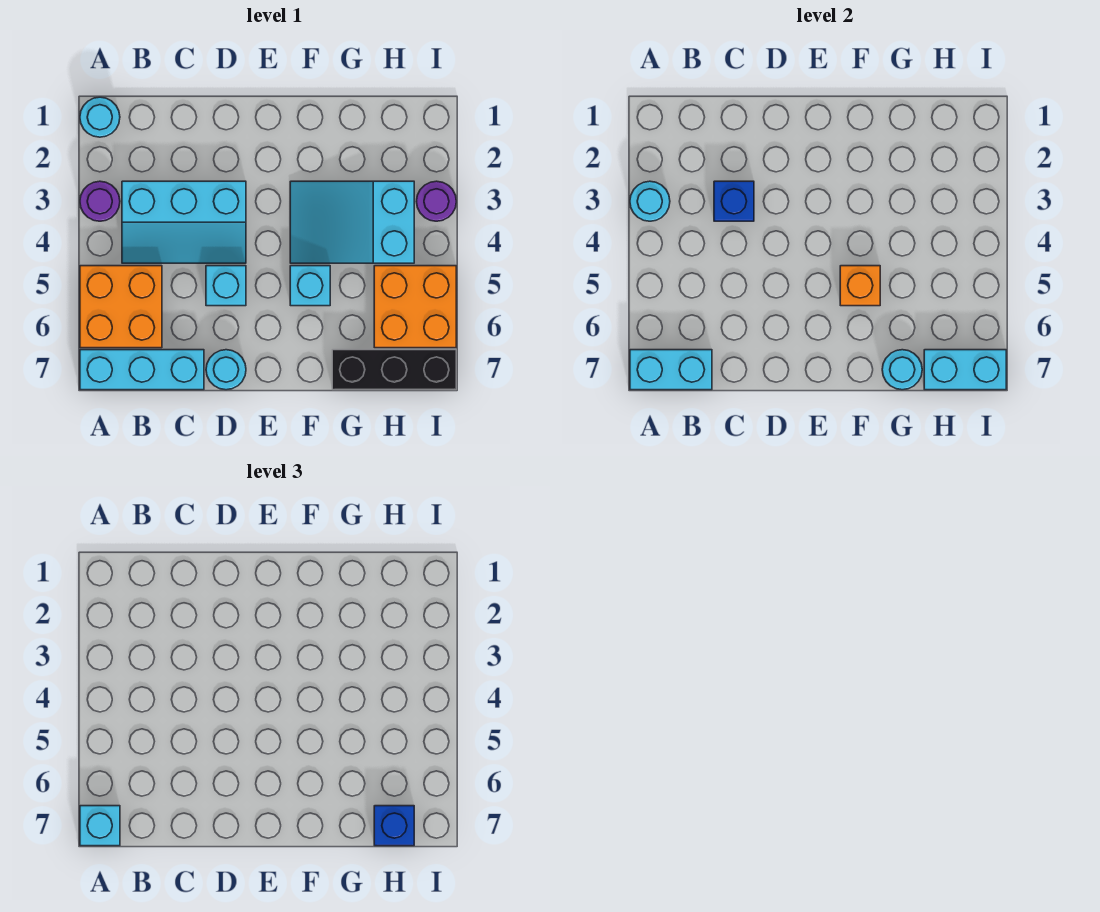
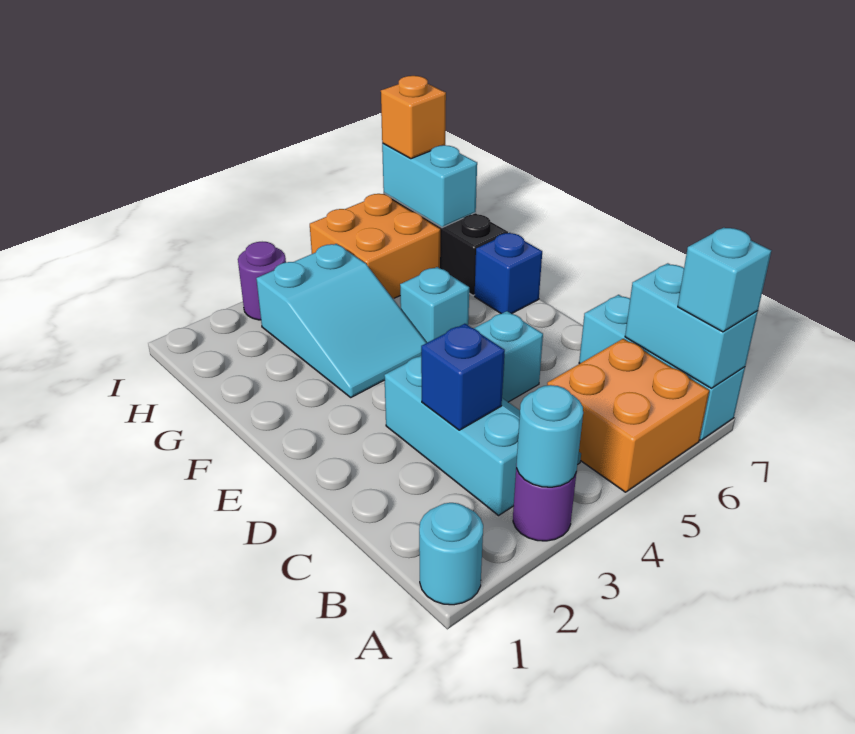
cyan round brick D7 level 1 -> none
orange brick F5 level 2 -> orange brick I7 level 3
cyan round brick G7 level 2 -> none
blue brick H7 level 3 -> blue brick F7 level 1

